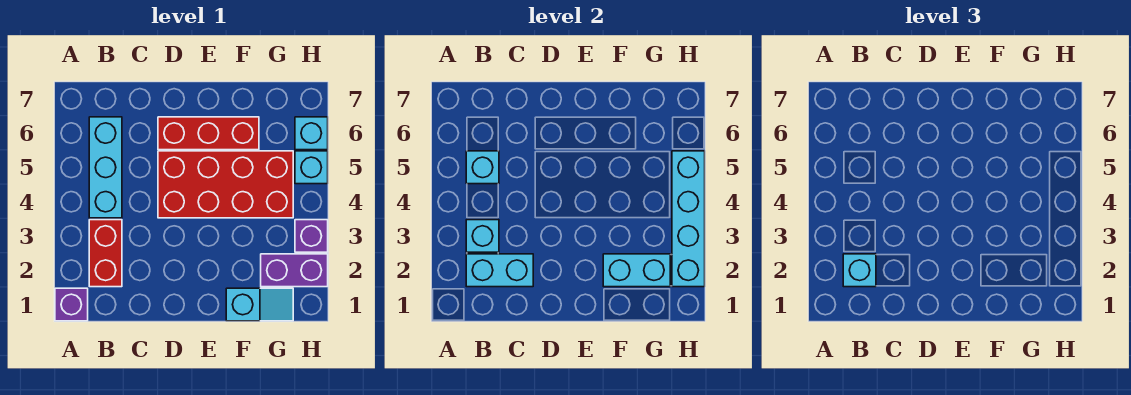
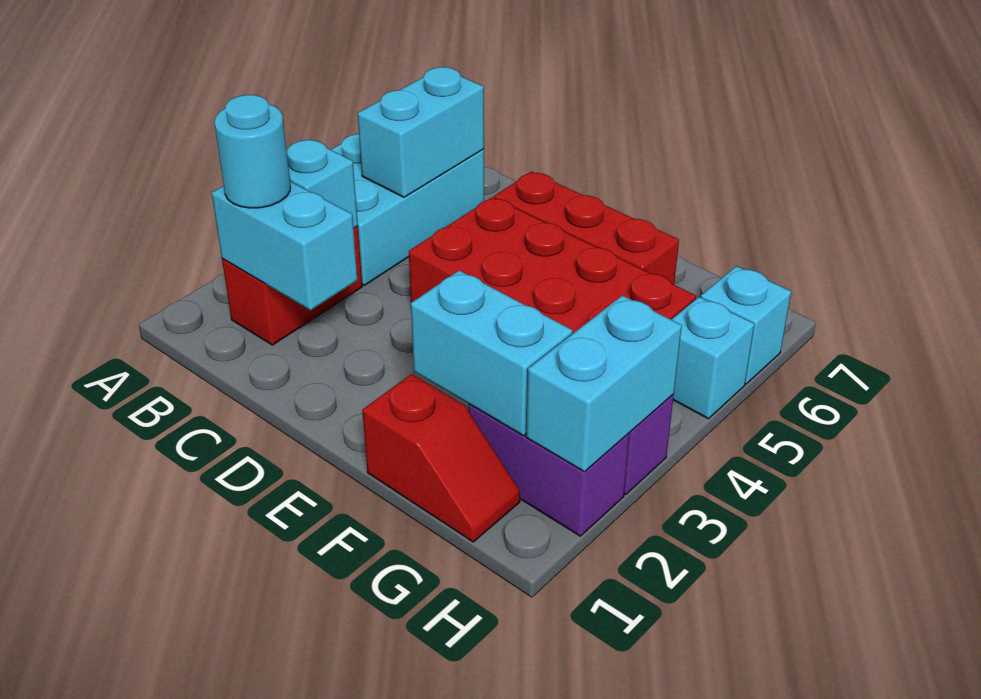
purple brick A1 level 1 -> none
cyan brick B2 level 3 -> cyan round brick B2 level 3
cyan brick B4:B6 level 1 -> cyan brick A4:B6 level 1
cyan brick B5 level 2 -> cyan brick B5:B6 level 2
cyan slope F1:G1 level 1 top F -> red slope F1:G1 level 1 top F
cyan brick H2:H5 level 2 -> cyan brick H2:H3 level 2

